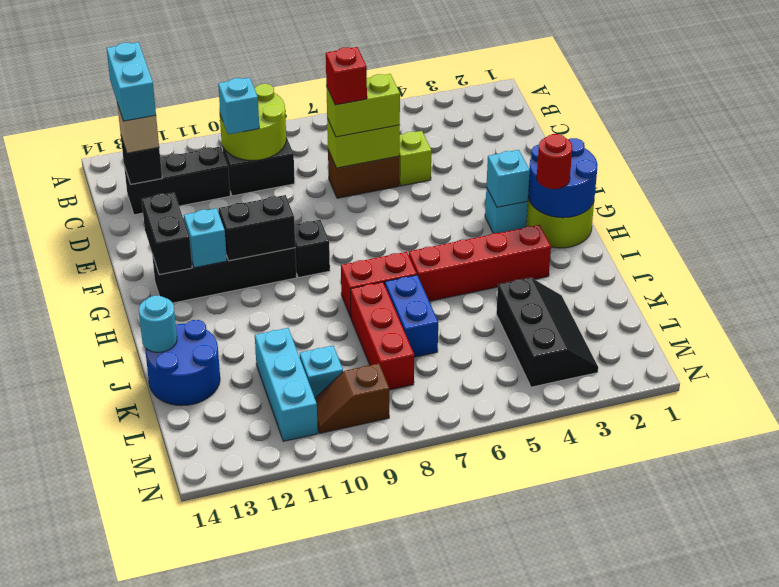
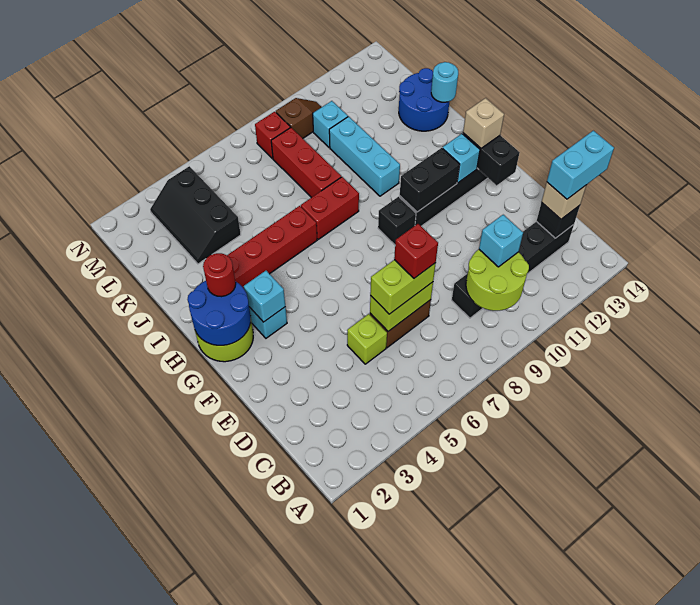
cyan brick B13:C13 level 4 -> cyan brick C13:C14 level 4
none -> tan brick G13 level 3
blue brick J7:K7 level 1 -> none
cyan brick K11:M11 level 1 -> cyan brick I10:K10 level 1
none -> red brick M8 level 1

